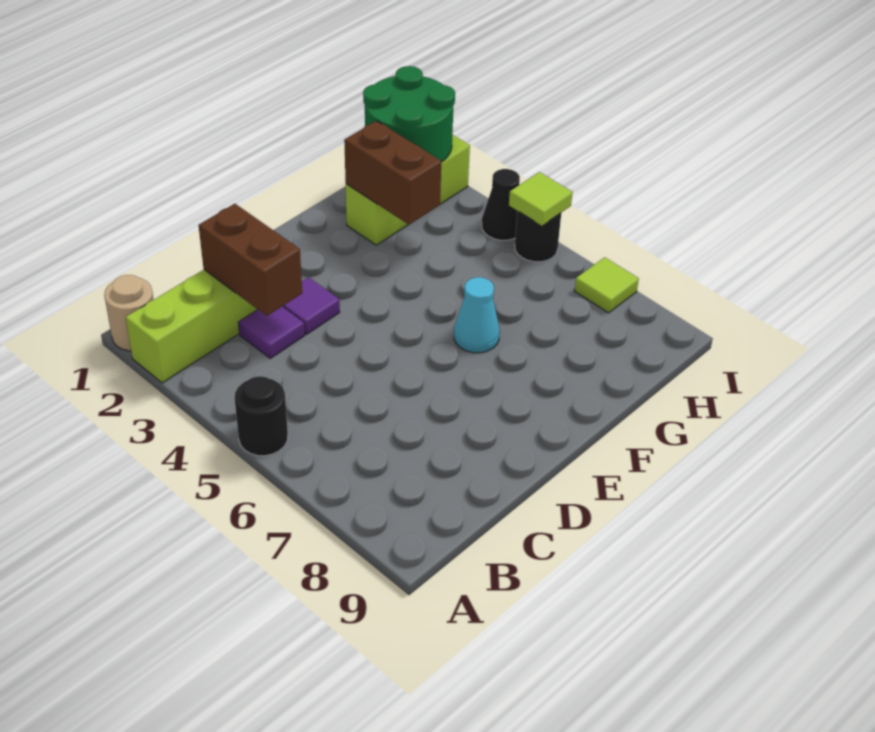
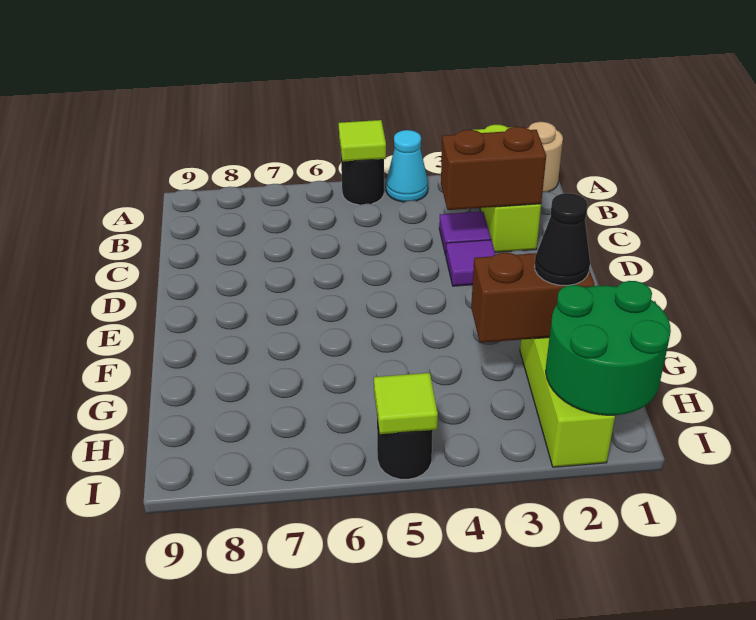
cyan cone F6 level 1 -> cyan cone A4 level 1
black cone I4 level 1 -> black cone G2 level 3
lime tile I7 level 1 -> lime tile A5 level 2

